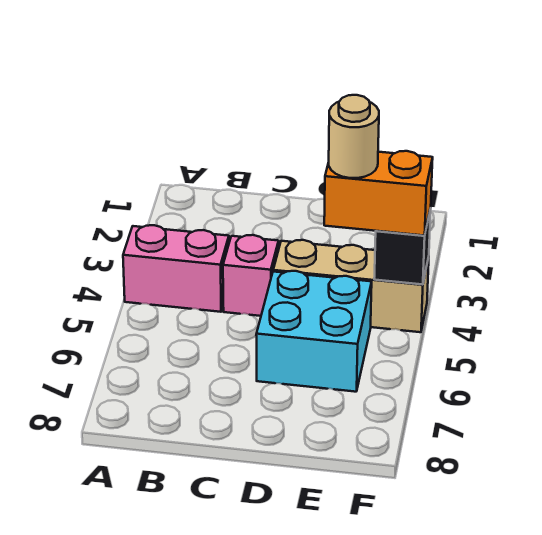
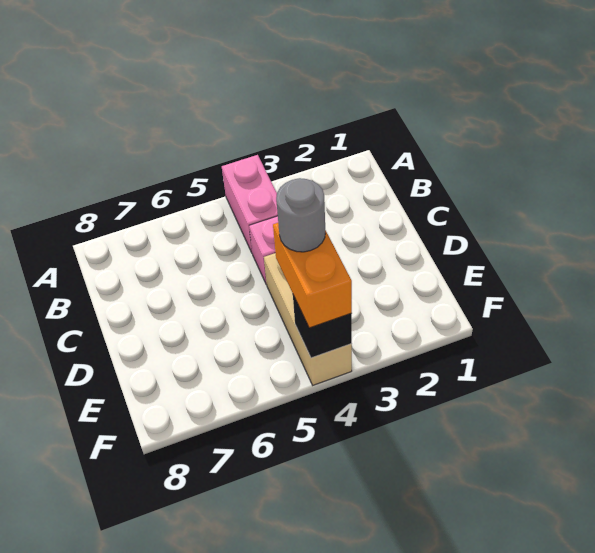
cyan brick D5:E6 level 1 -> none
tan round brick E4 level 4 -> grey round brick E4 level 4

